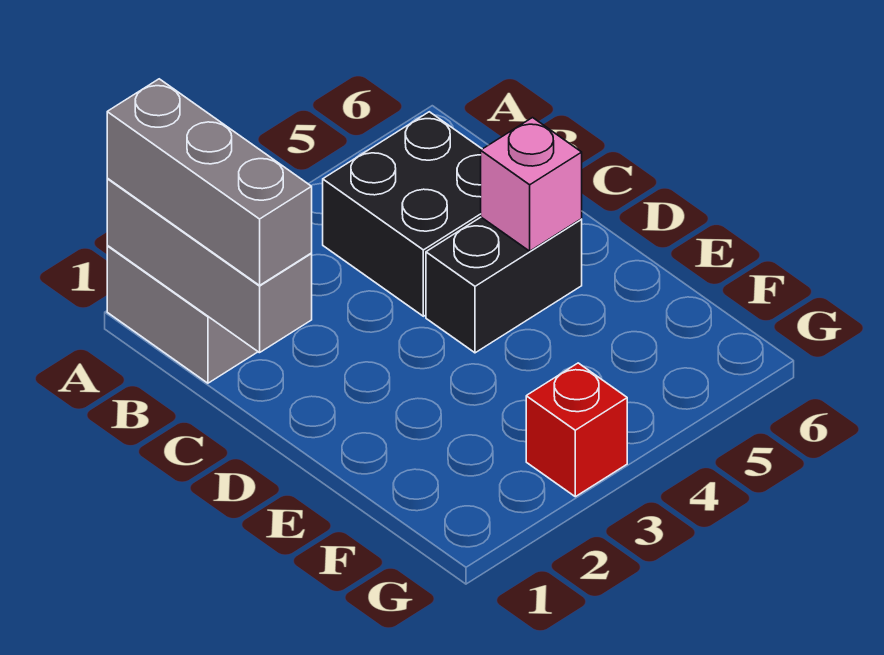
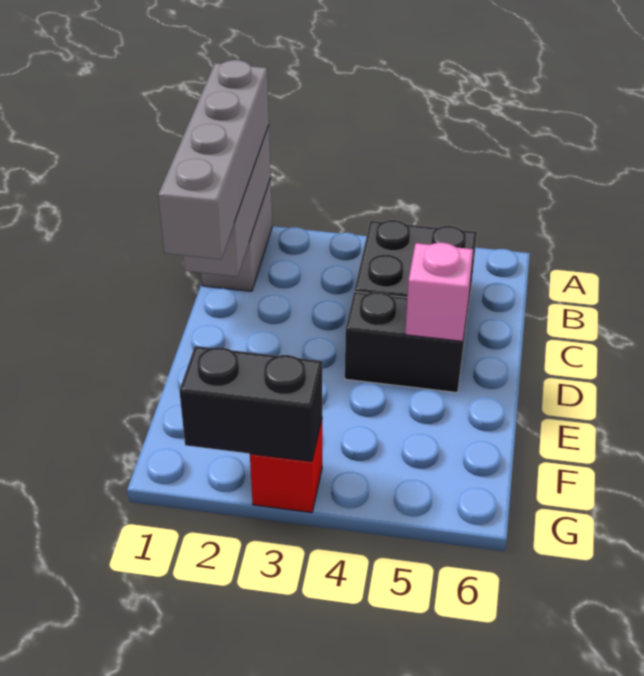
grey brick A1:C1 level 3 -> grey brick A1:D1 level 3
none -> black brick G2:G3 level 2

